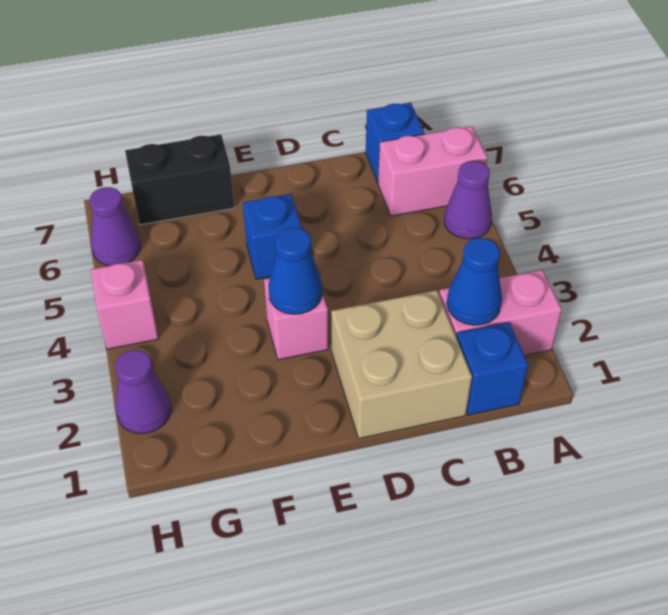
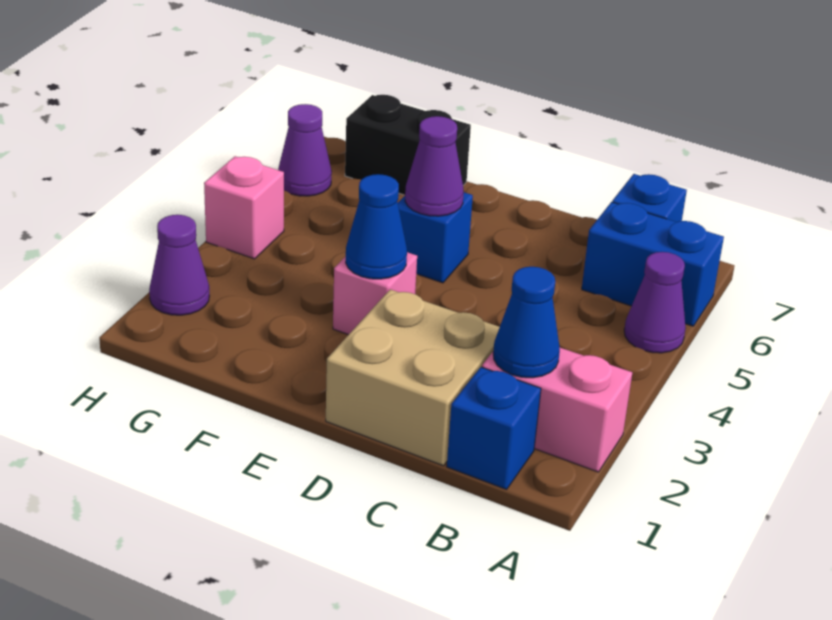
pink brick A6:B6 level 1 -> blue brick A6:B6 level 1
none -> purple cone E5 level 2

